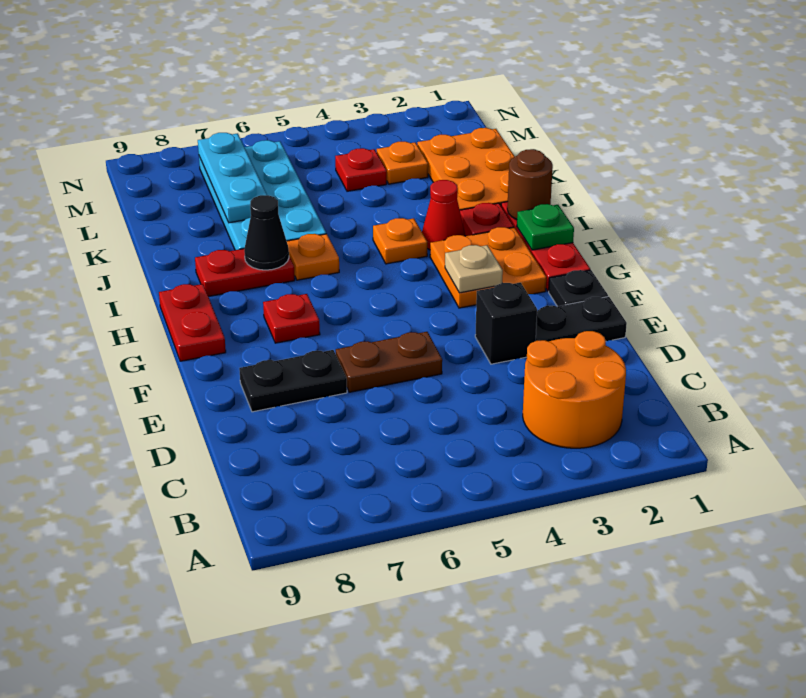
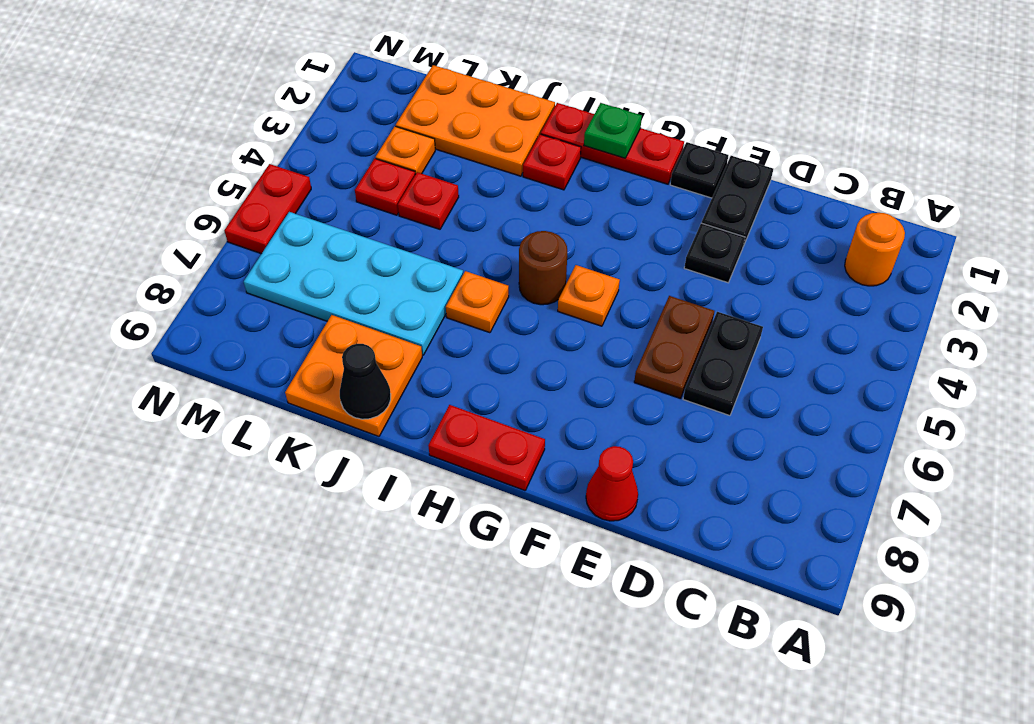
orange round brick B2:C3 level 1 -> orange round brick B2 level 1
black brick E3 level 1 -> black plate E3 level 1
black plate E7:E8 level 1 -> black plate D5:D6 level 1
orange plate G2:H3 level 1 -> orange plate J8:K9 level 1
tan plate G3 level 2 -> none
red plate G7 level 1 -> red plate K4 level 1
brown round brick I1 level 2 -> brown round brick H5 level 1
red cone I3 level 1 -> red cone E9 level 1
orange plate I4 level 1 -> orange plate G5 level 1
red plate I7:I8 level 1 -> red plate N5:N6 level 1
black cone I7 level 2 -> black cone J9 level 2
cyan plate K7:M7 level 2 -> none

